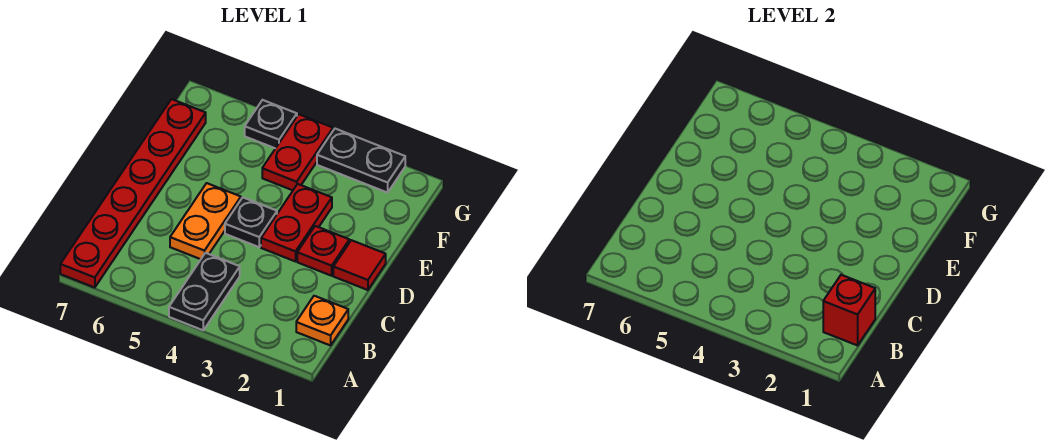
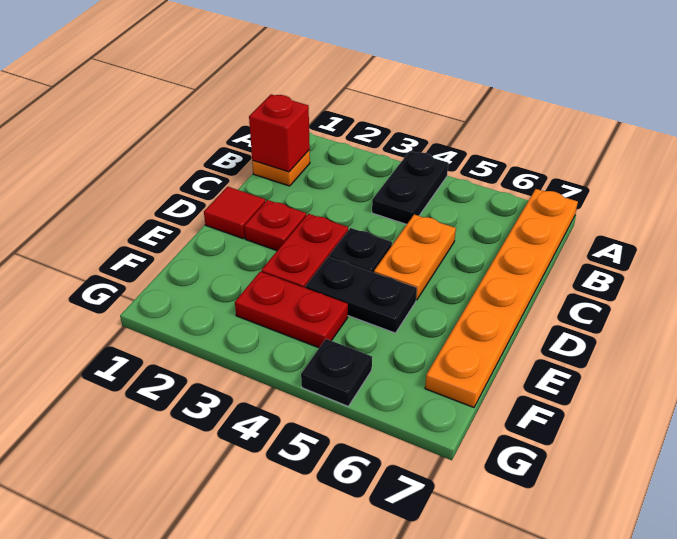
red plate A7:F7 level 1 -> orange plate A7:F7 level 1
red plate F4:G4 level 1 -> red plate F3:F4 level 1
black plate G2:G3 level 1 -> black plate E4:E5 level 1

